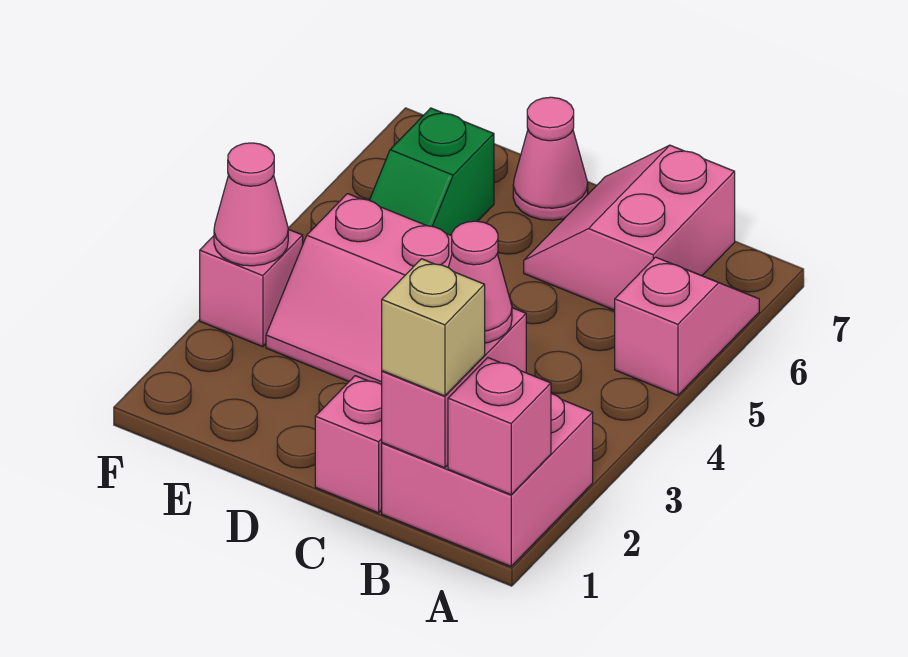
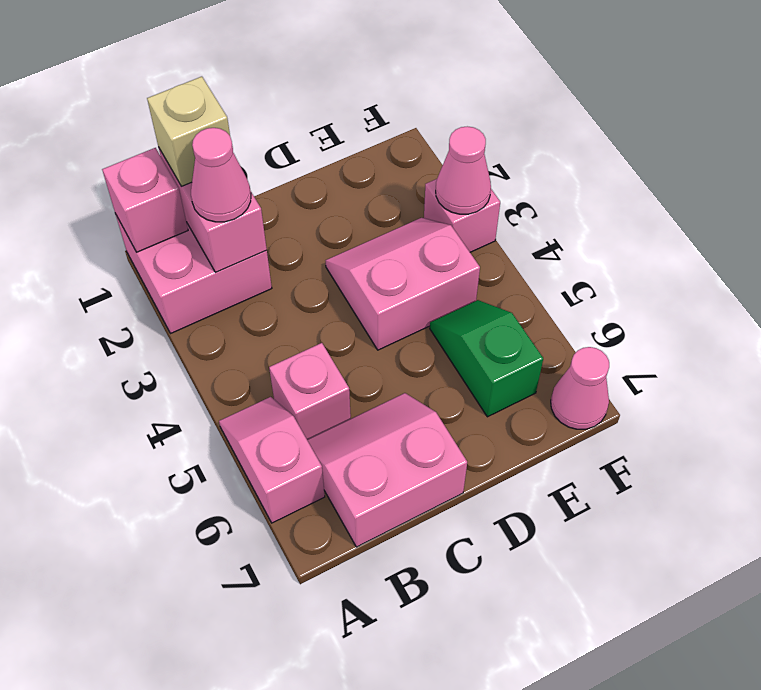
pink slope A5:A6 level 1 top 5 -> pink slope A5:A6 level 1 top 6
pink slope B6:C7 level 1 top B -> pink slope B6:C7 level 1 top 7
pink brick C1 level 1 -> pink brick B5 level 1
pink cone D7 level 1 -> pink cone F7 level 1

